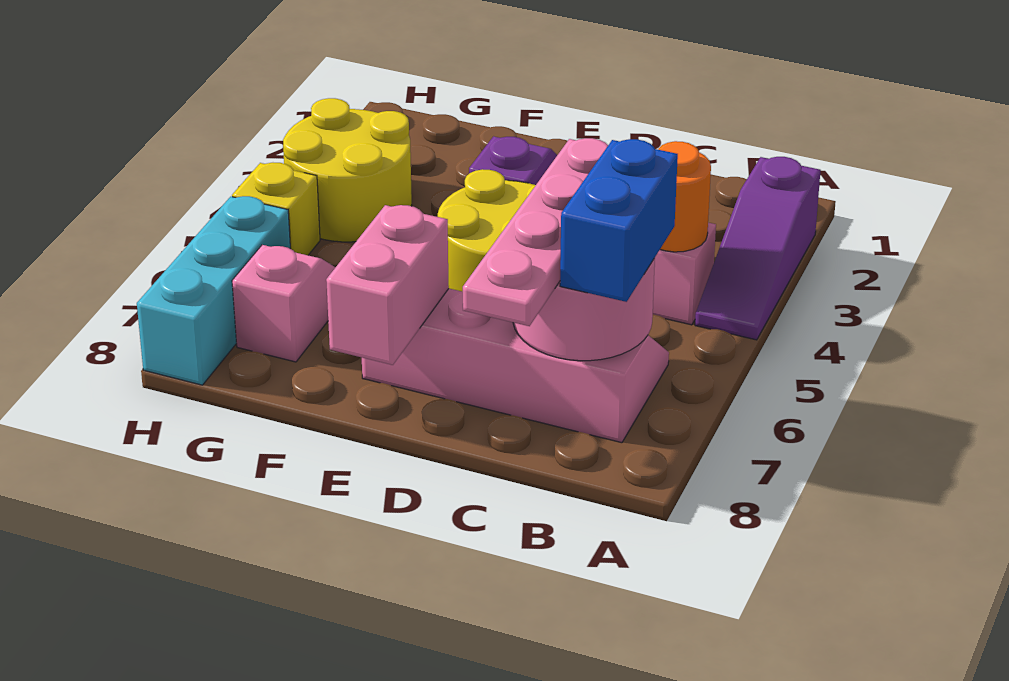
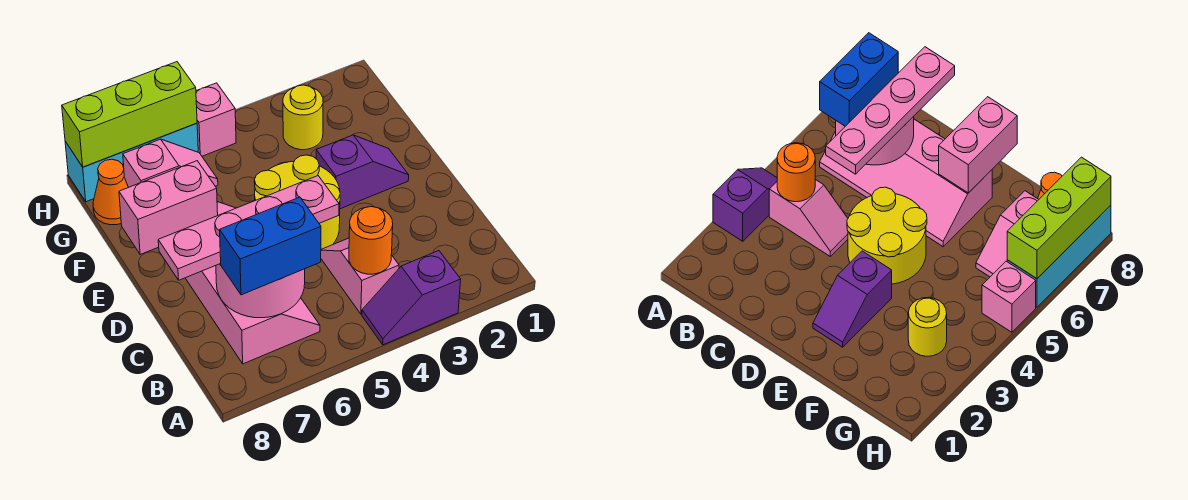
purple slope A2:A4 level 1 top 2 -> purple slope A3:A4 level 1 top 3
yellow round brick G3:H4 level 1 -> yellow round brick G3 level 1
none -> orange cone G8 level 1
yellow brick H5 level 1 -> pink brick H5 level 1
none -> lime brick H6:H8 level 2

